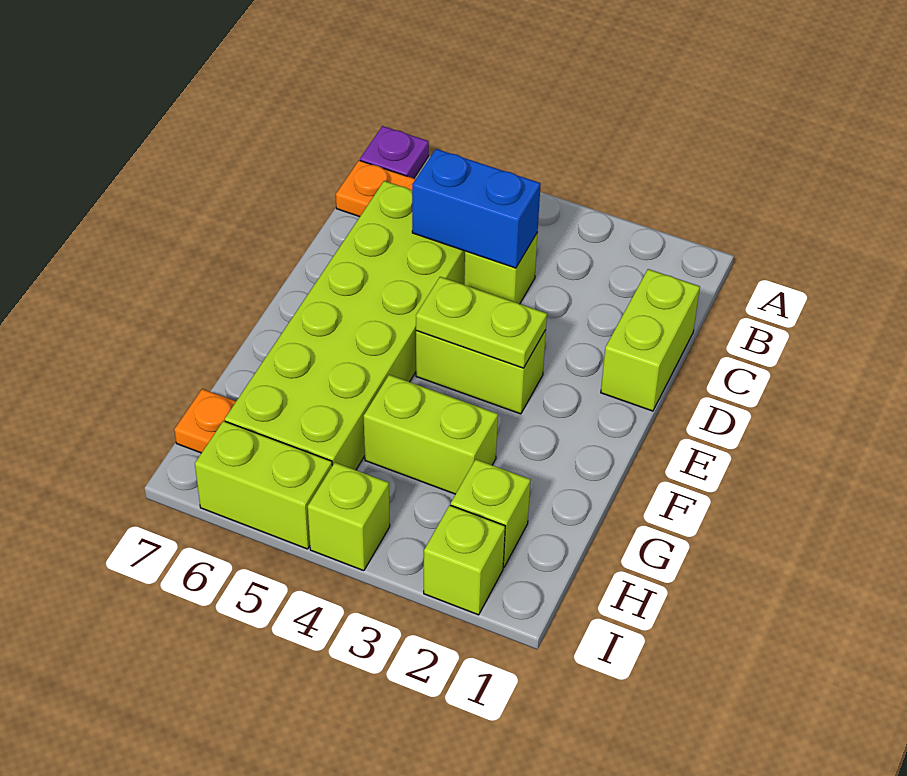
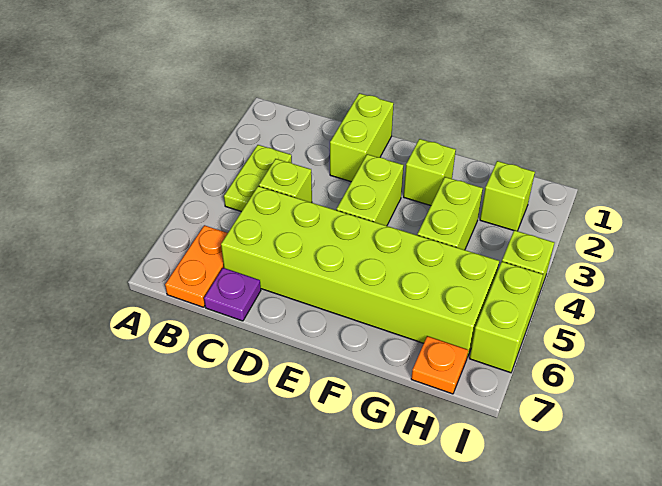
purple plate A7 level 1 -> purple plate C7 level 1
lime brick C1:D1 level 1 -> lime brick D1:D2 level 1
blue brick C4:C5 level 2 -> none
lime plate E3:E4 level 2 -> lime plate B3:B4 level 1
lime brick I2 level 1 -> lime brick F2 level 1

